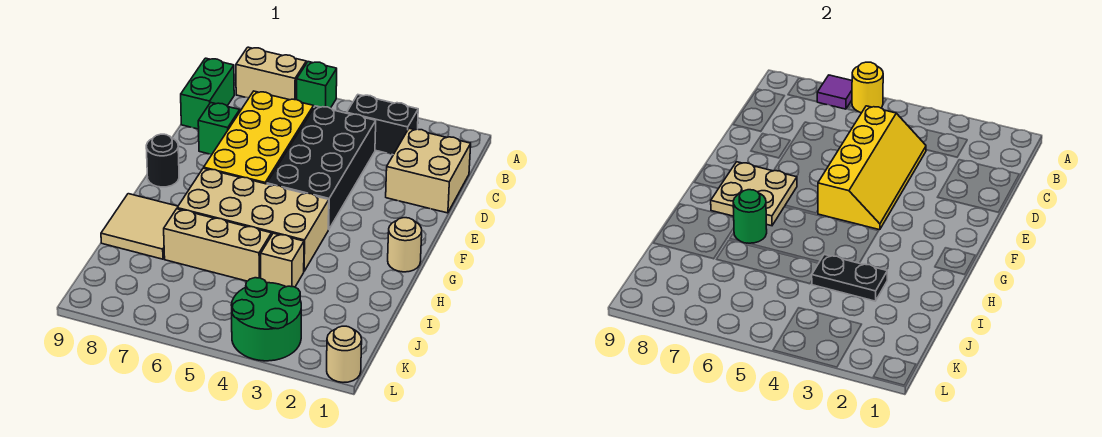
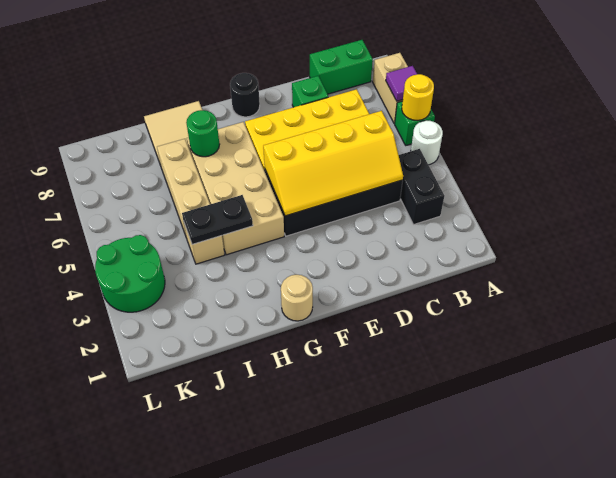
none -> white round brick A5 level 1
tan brick C1:D2 level 1 -> none
tan plate F7:G8 level 2 -> none
black plate I3:I4 level 2 -> black plate H4:I4 level 2
tan round brick L1 level 1 -> none

